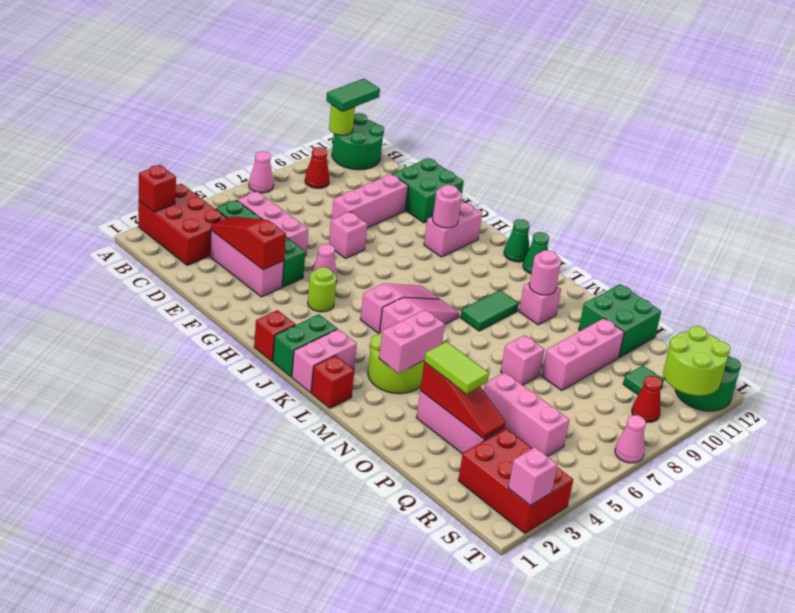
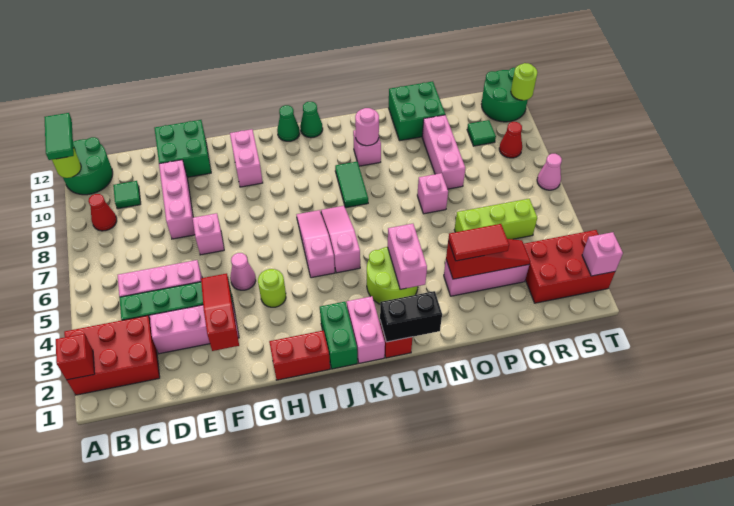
pink cone A7 level 1 -> none
none -> green tile C10 level 1
red slope D3:F3 level 2 top F -> red slope F2:F4 level 2 top 2
pink round brick H10 level 2 -> none
red brick I1 level 1 -> red brick H1:I1 level 1
none -> black brick L1:M1 level 2
lime tile O3:P3 level 3 -> red tile O3:P3 level 3
pink brick P5:R5 level 1 -> lime brick P5:R5 level 1
lime round brick S10:T11 level 2 -> lime round brick T11 level 2

